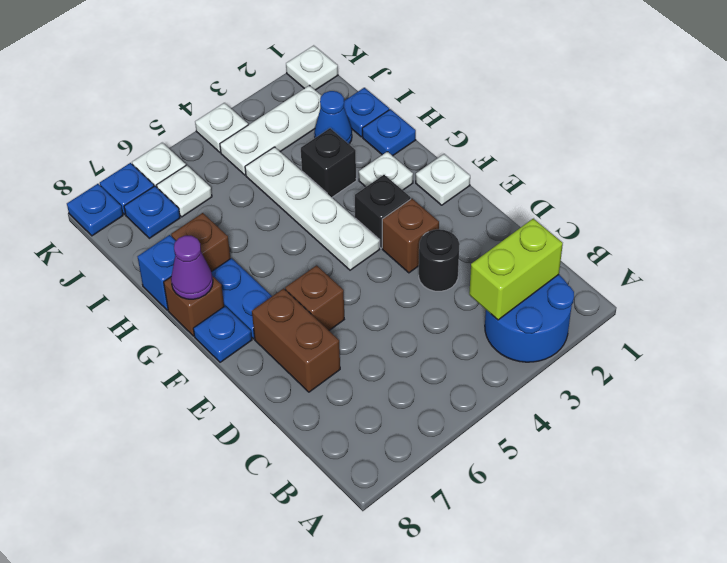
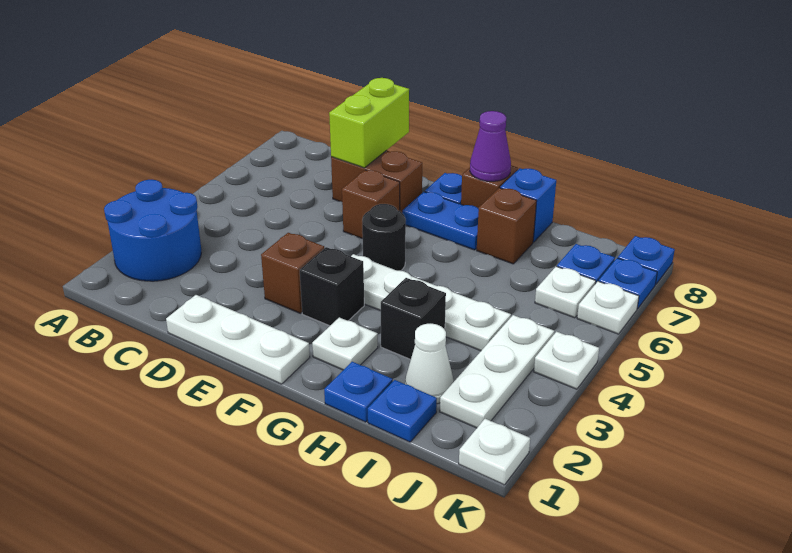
lime brick B2:B3 level 2 -> lime brick D7:D8 level 2
black round brick D3 level 1 -> black round brick F5 level 1
white plate F1 level 1 -> white plate D1:F1 level 1
blue cone I2 level 1 -> white cone I2 level 1

